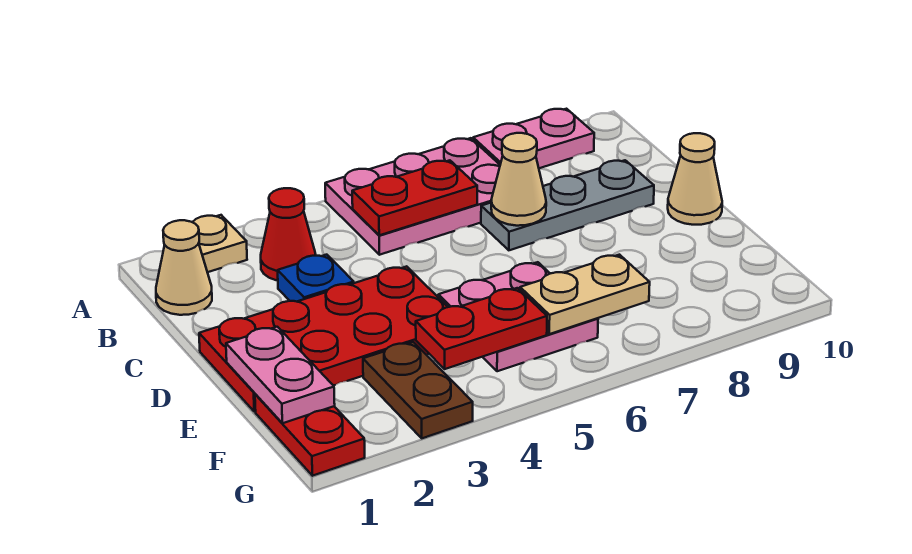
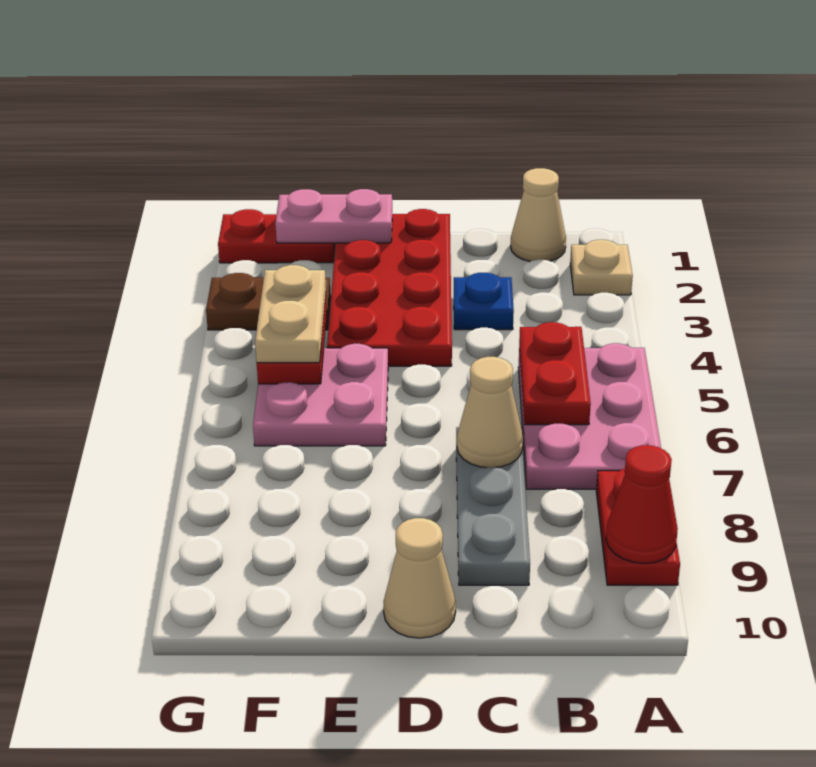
pink plate A8:A9 level 1 -> red plate A8:A9 level 1
red cone B3 level 1 -> red cone A9 level 2
tan plate F6:F7 level 2 -> tan plate F4:F5 level 3

